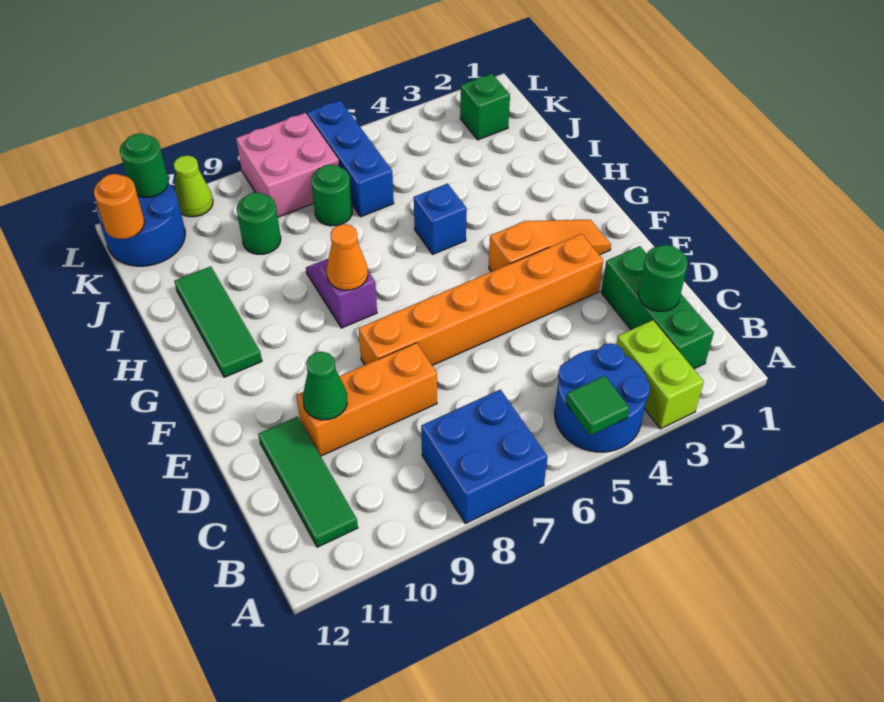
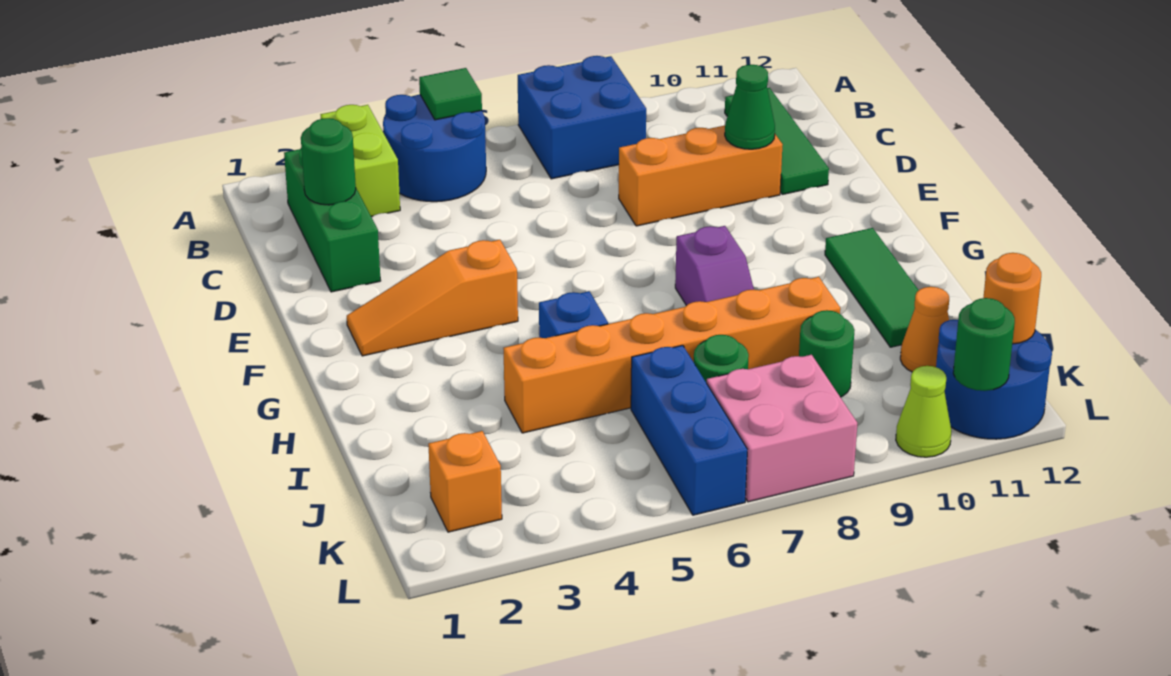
orange brick E3:E8 level 1 -> orange brick I4:I9 level 1
orange cone G8 level 2 -> orange cone J11 level 1
green brick K2 level 1 -> orange brick K2 level 1

